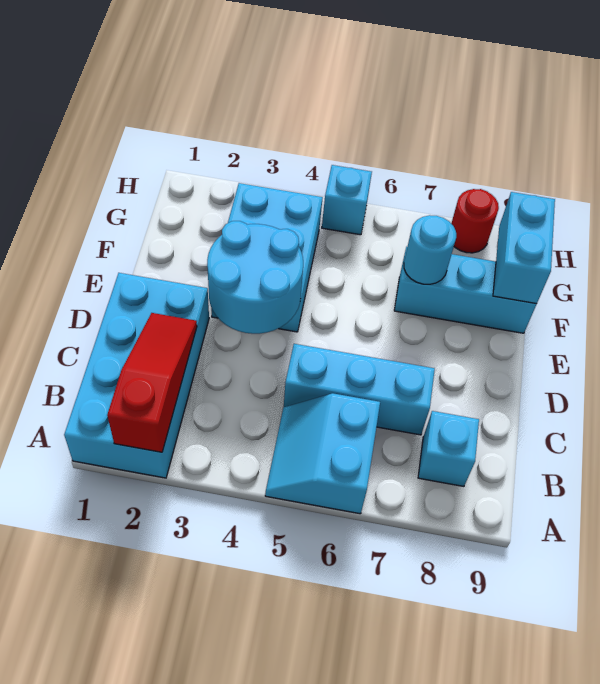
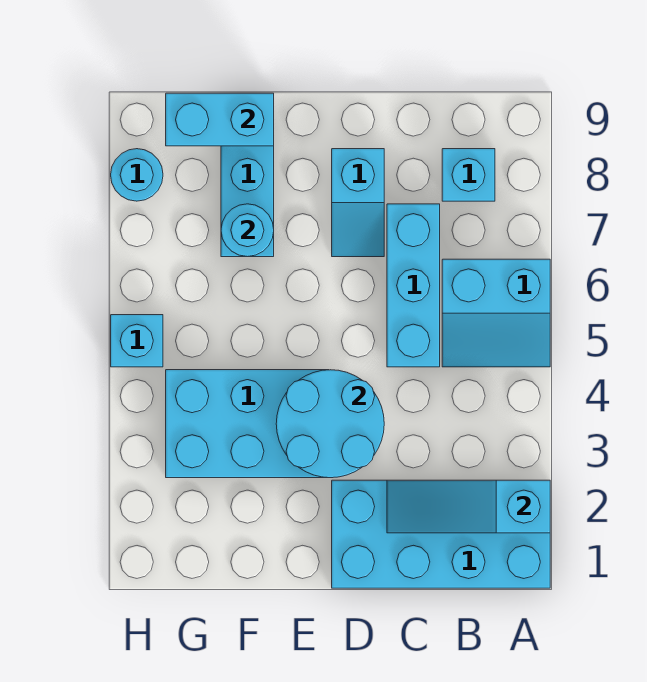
red slope A2:C2 level 2 top A -> cyan slope A2:C2 level 2 top A
none -> cyan slope D7:D8 level 1 top 8
red round brick H8 level 1 -> cyan round brick H8 level 1

